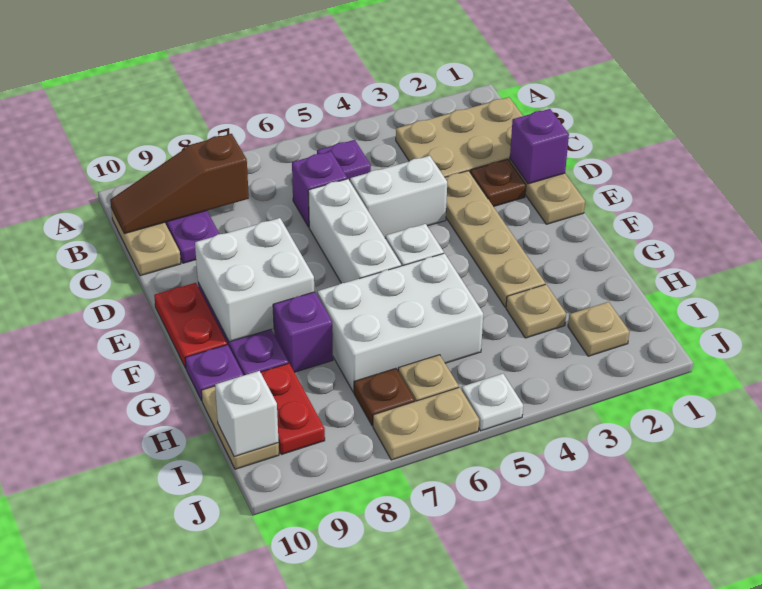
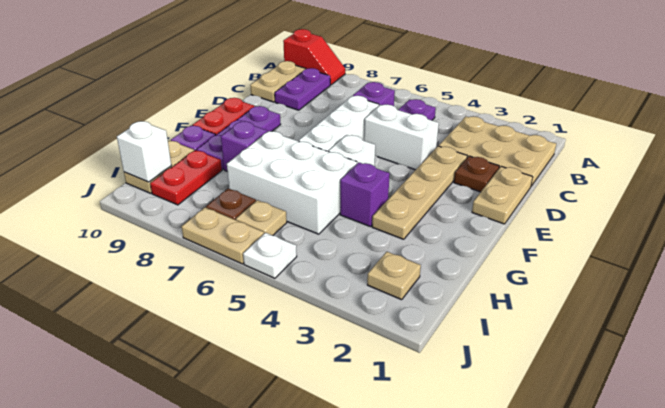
none -> red slope A9:A10 level 1 top 10
brown slope B8:B10 level 2 top 8 -> none
purple brick D1 level 2 -> purple brick G4 level 1
white brick E8:F9 level 2 -> none
tan plate H3 level 1 -> none

